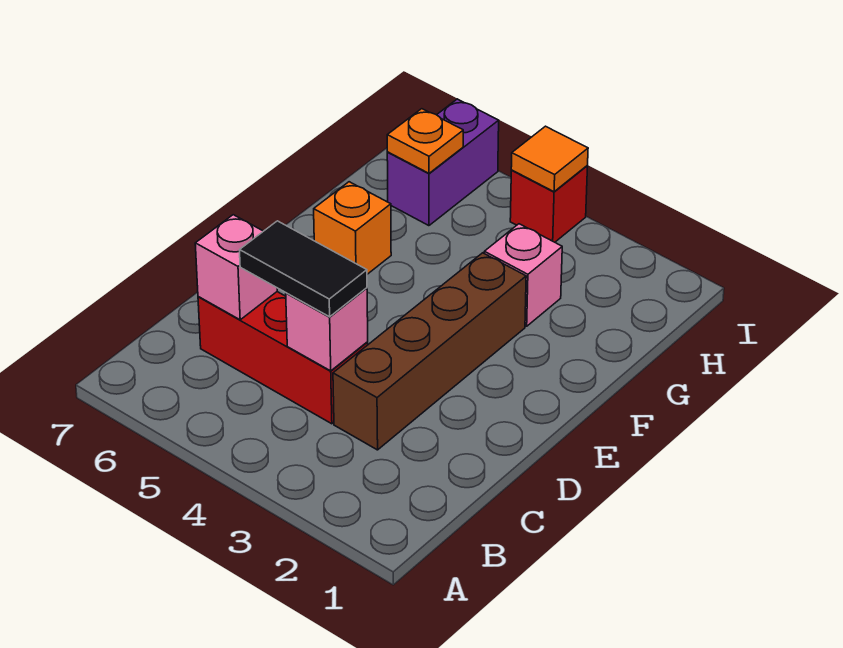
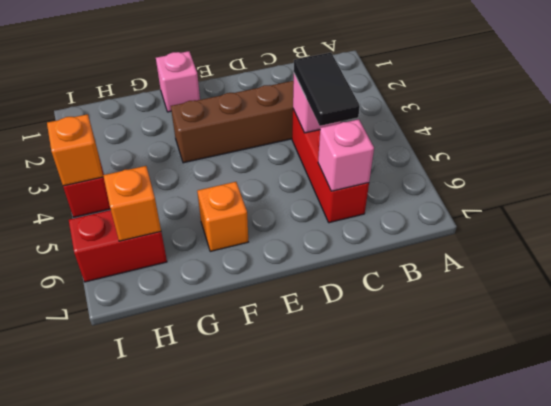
pink brick G3 level 1 -> pink brick F1 level 1
purple brick H6:I6 level 1 -> red brick H6:I6 level 1
orange plate H6 level 2 -> orange brick H6 level 2
orange tile I4 level 2 -> orange brick I4 level 2

